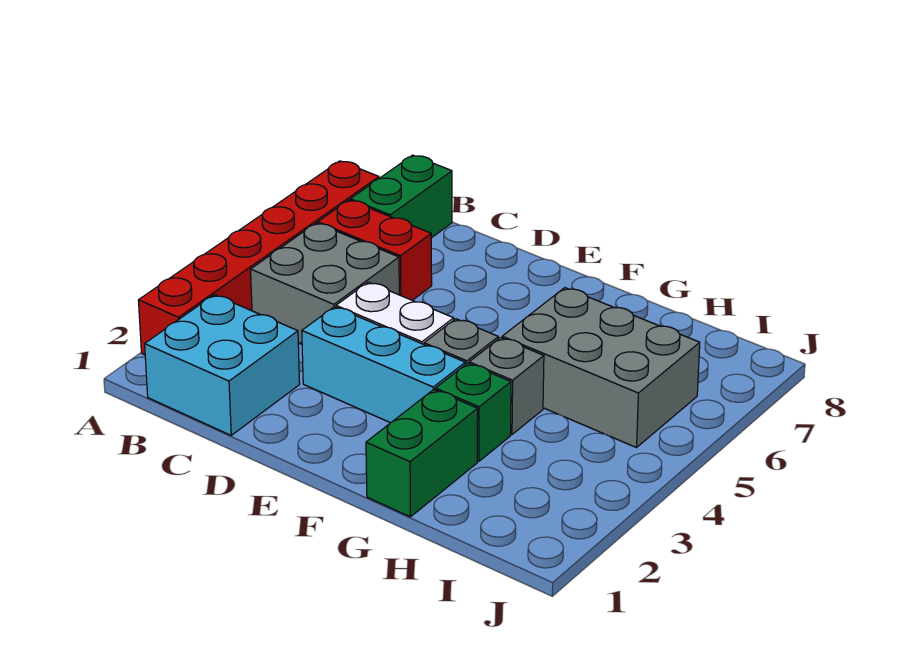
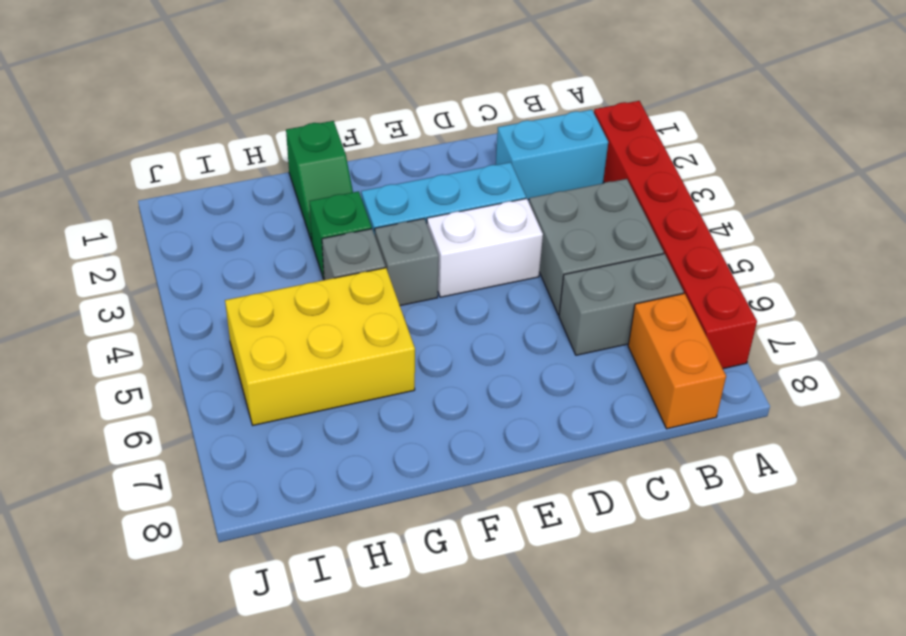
cyan brick B1:C2 level 1 -> cyan brick B2:C2 level 1
red brick B6:C6 level 1 -> grey brick B6:C6 level 1
green brick B7:B8 level 1 -> orange brick B7:B8 level 1
green brick G1:G2 level 1 -> green slope G1:G2 level 1 top 1
grey brick G5:I6 level 1 -> yellow brick G5:I6 level 1

